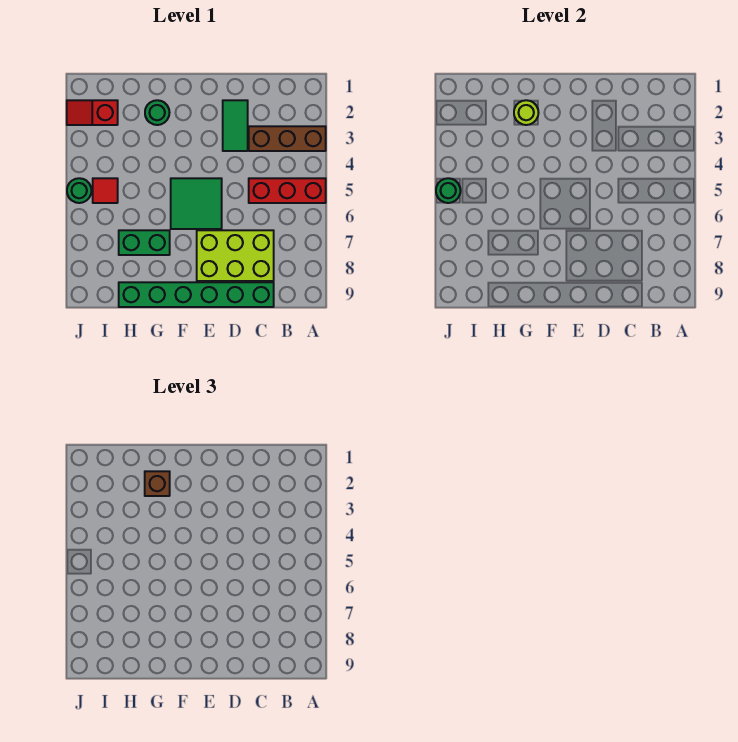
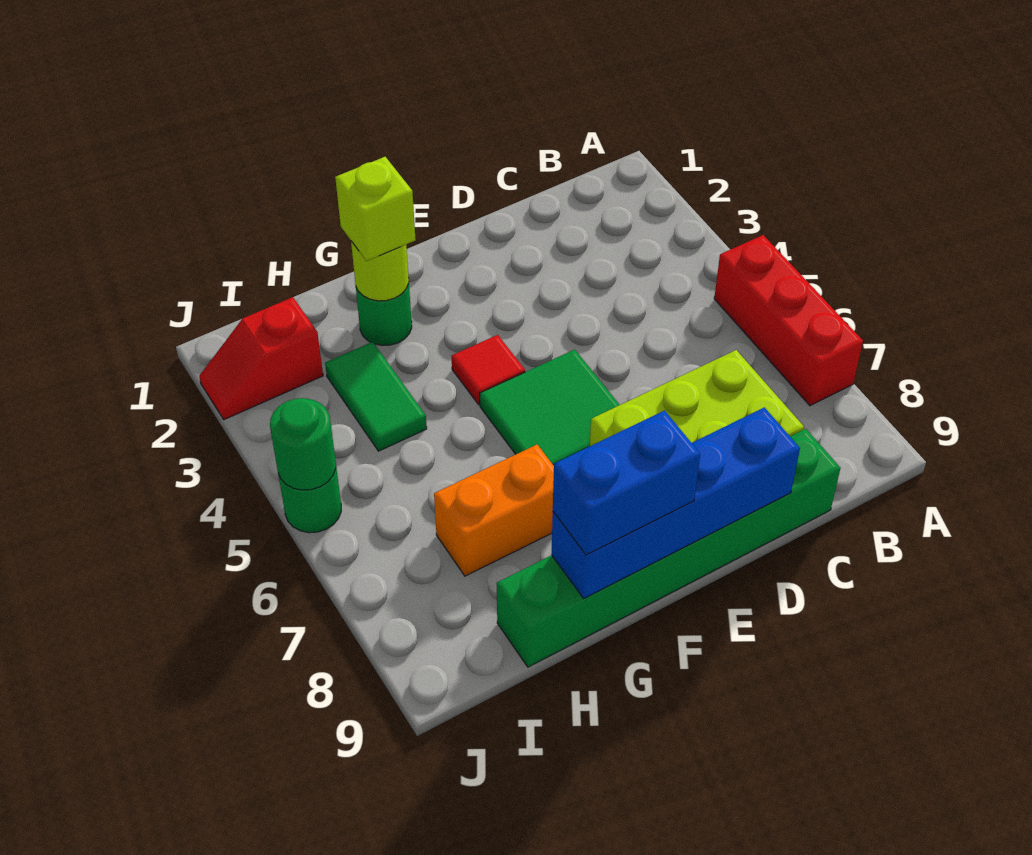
brown brick A3:C3 level 1 -> none
red brick A5:C5 level 1 -> red brick A5:A7 level 1
green tile D2:D3 level 1 -> green tile H3:H4 level 1
none -> blue brick D9:G9 level 2
none -> blue brick F9:G9 level 3
brown brick G2 level 3 -> lime brick G2 level 3
green brick G7:H7 level 1 -> orange brick G7:H7 level 1
red tile I5 level 1 -> red tile F4 level 1

